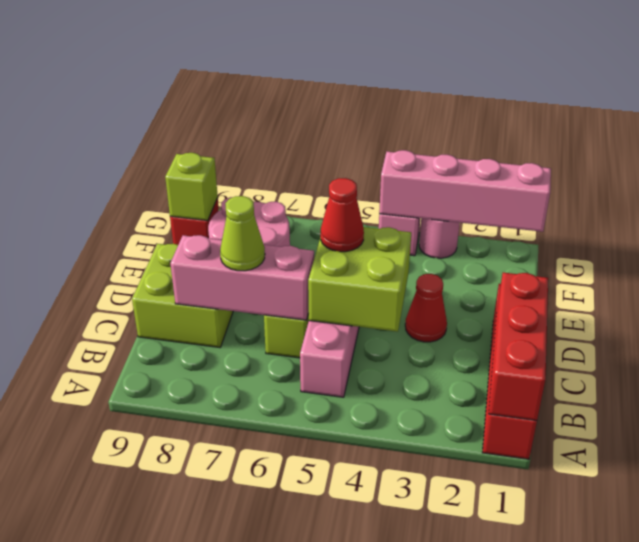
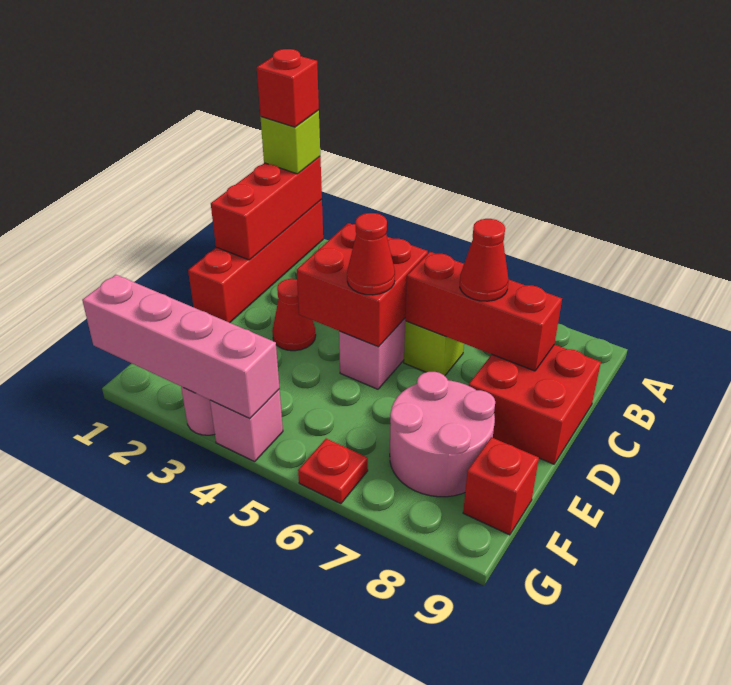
none -> red brick A1 level 4
lime brick C4:D5 level 2 -> red brick C4:D5 level 2
pink brick C6:C8 level 2 -> red brick C6:C8 level 2
lime cone C7 level 3 -> red cone C7 level 3
lime brick C8:D9 level 1 -> red brick C8:D9 level 1
lime brick F9 level 2 -> lime brick A1 level 3
none -> red plate G6 level 1

